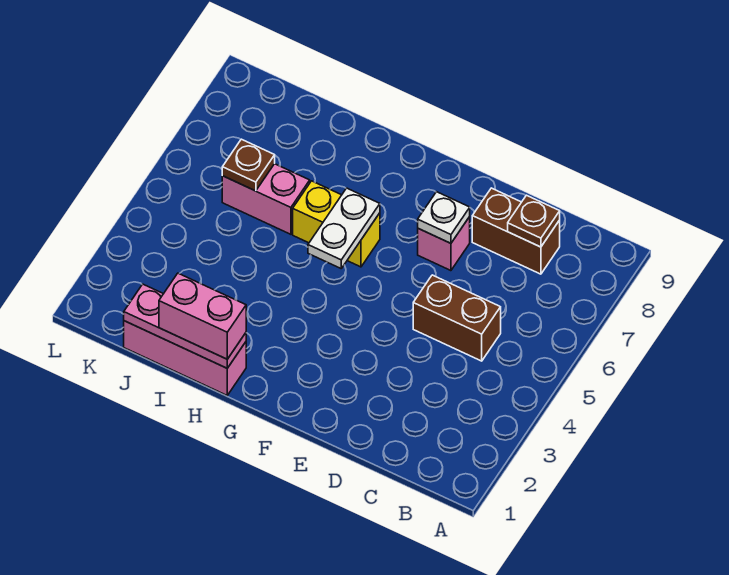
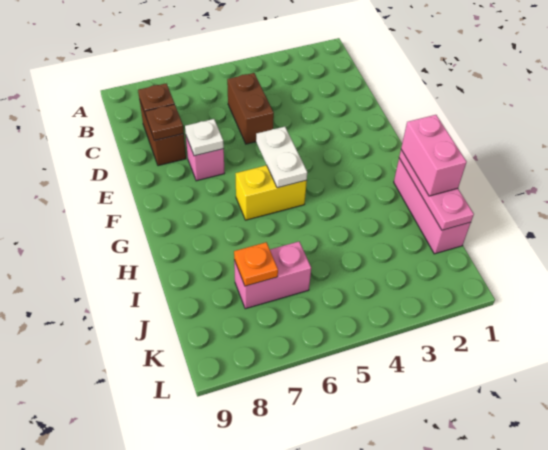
white plate G5:G6 level 2 -> white plate F5:G5 level 2
yellow brick G6:H6 level 1 -> yellow brick G5:G6 level 1
pink brick I6:J6 level 1 -> pink brick J6:J7 level 1
brown plate J6 level 2 -> brown plate D8 level 2
none -> orange plate J7 level 2

